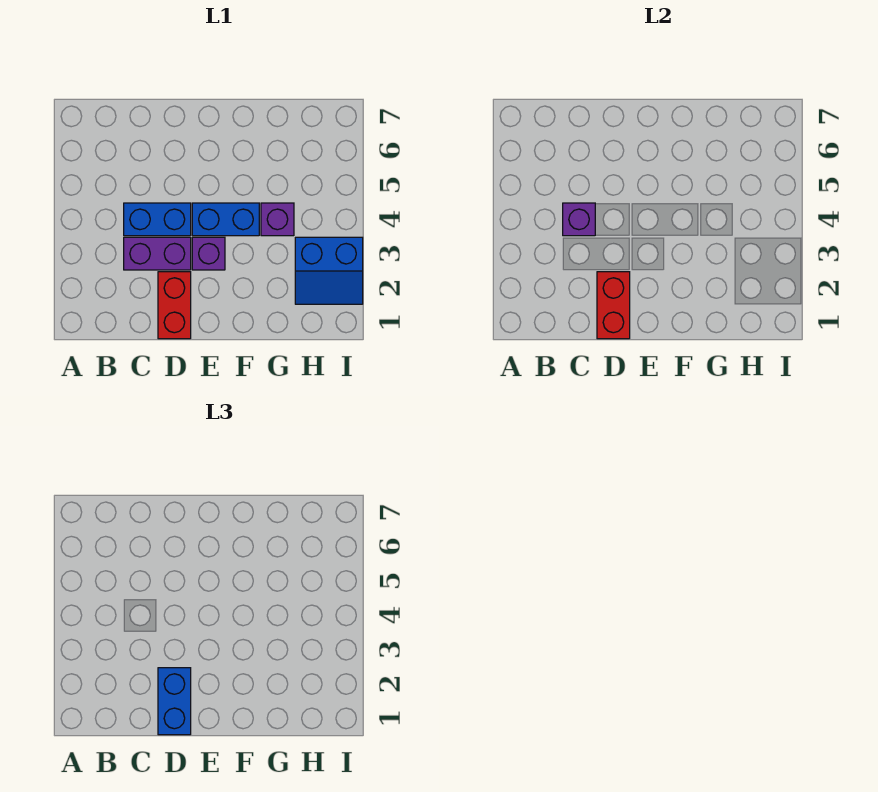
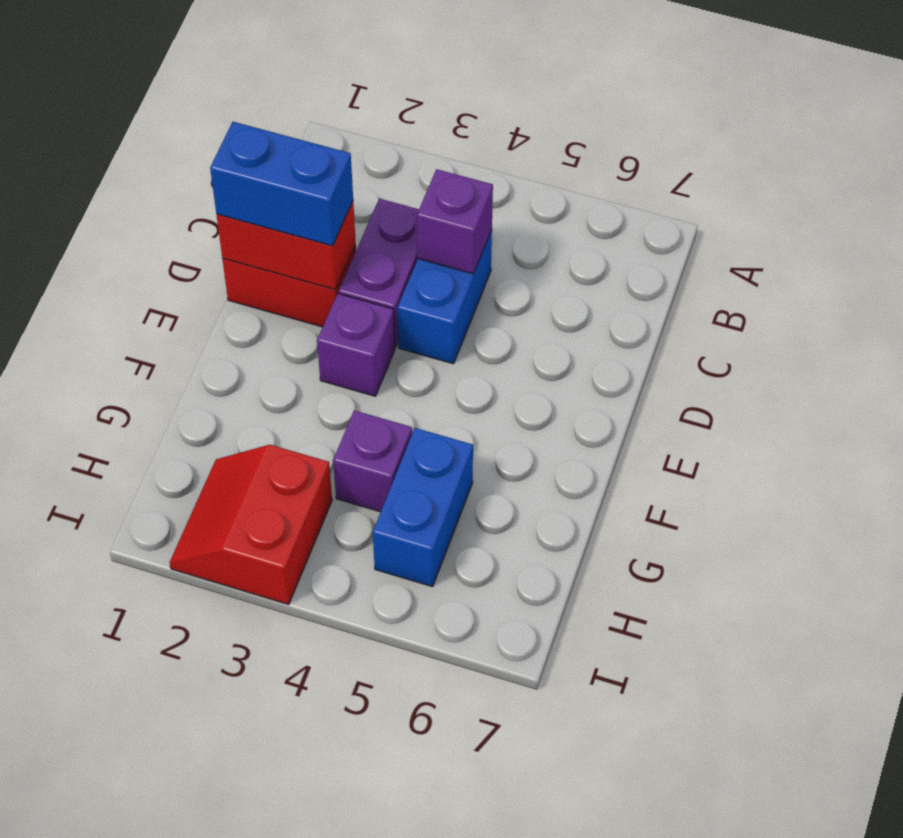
blue brick E4:F4 level 1 -> blue brick G5:H5 level 1
blue slope H2:I3 level 1 top 3 -> red slope H2:I3 level 1 top 3

